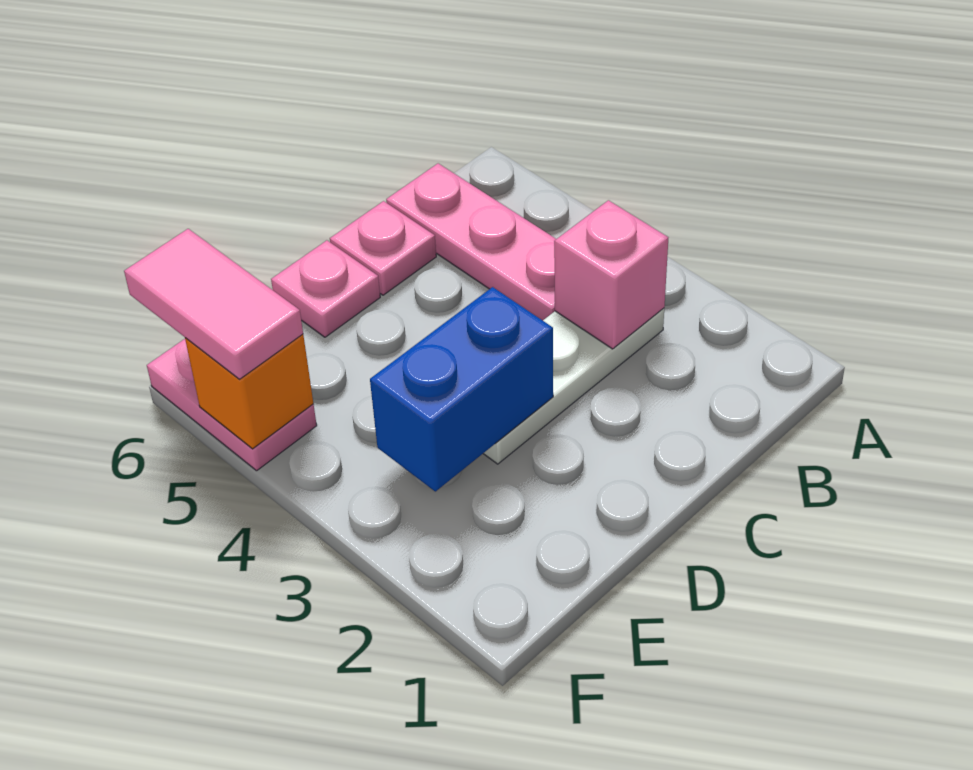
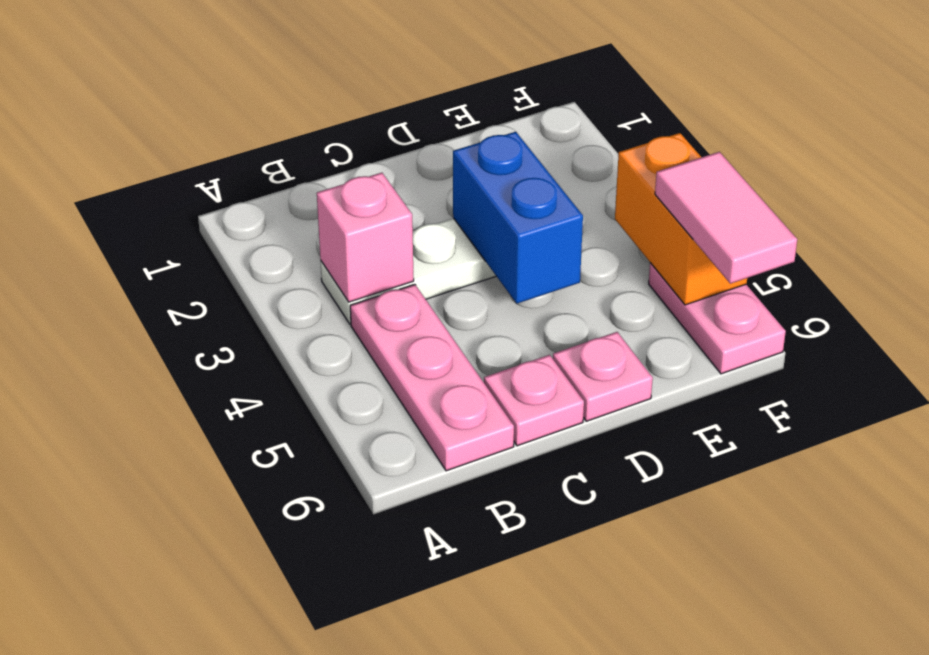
blue brick D3:E3 level 2 -> blue brick D3:D4 level 2
orange brick F5 level 2 -> orange brick F4:F5 level 2

